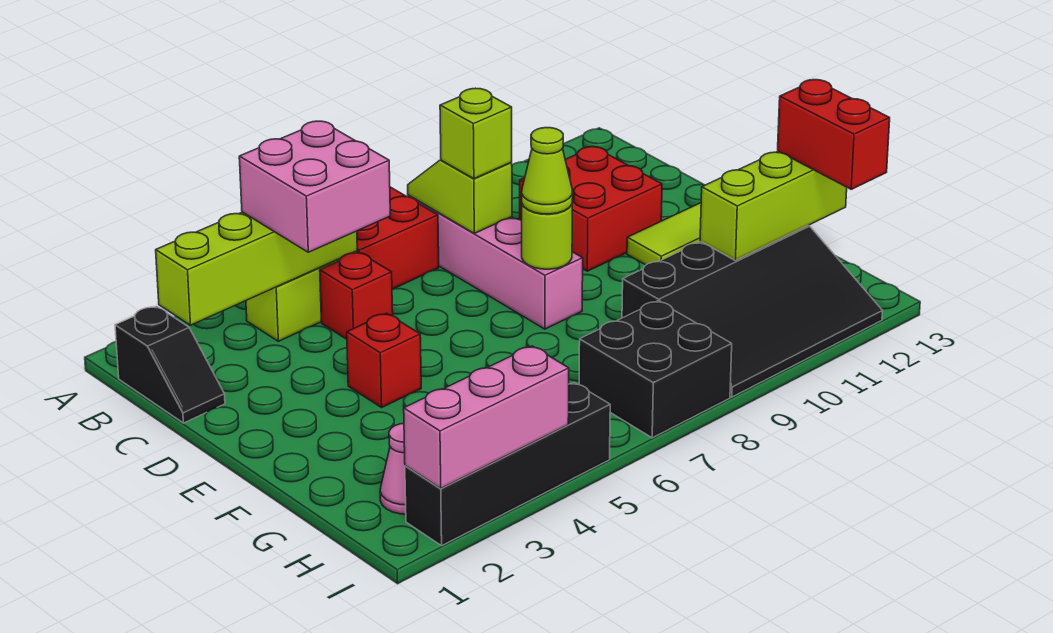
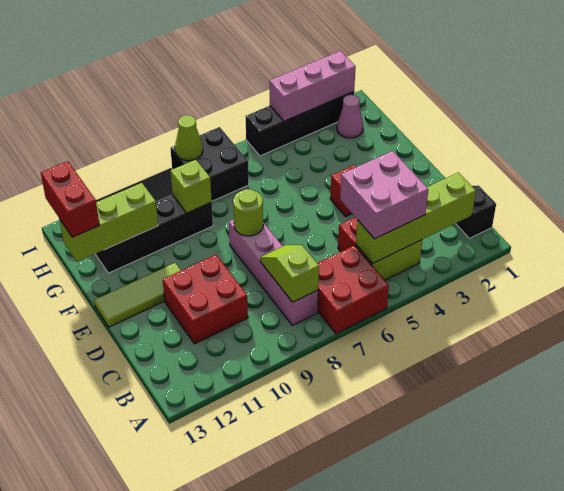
lime slope B8:C8 level 2 top C -> lime slope B8:C8 level 2 top B
lime brick C8 level 3 -> lime brick G9 level 2
lime cone E8 level 3 -> lime cone I8 level 2

